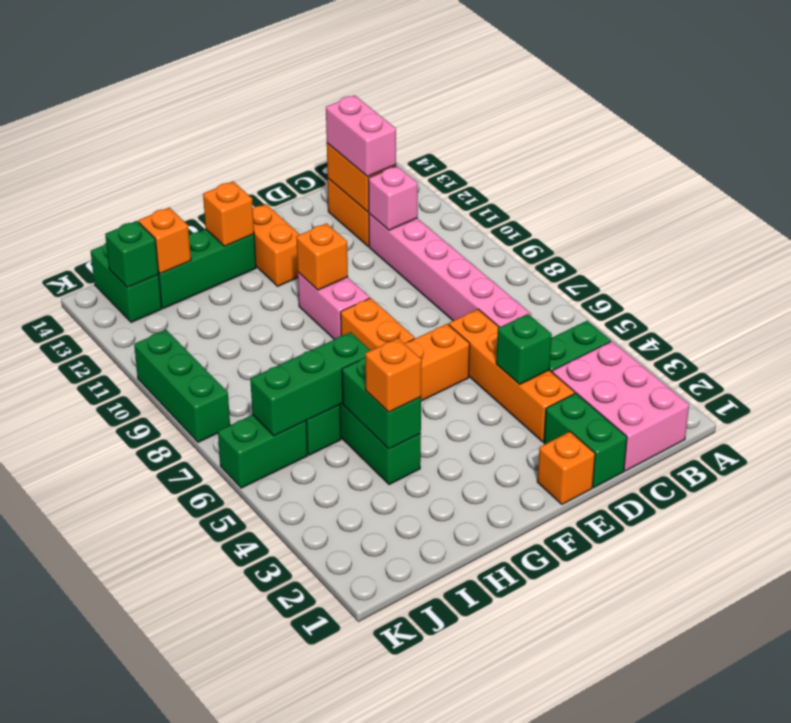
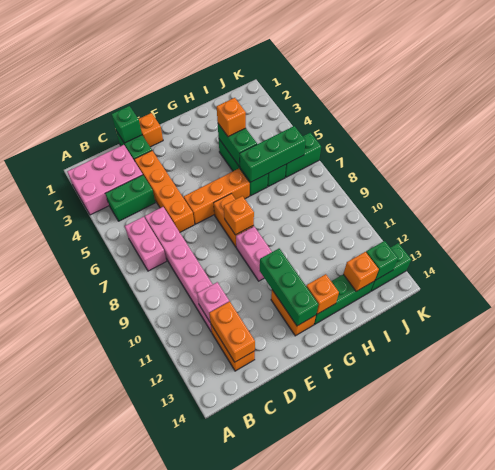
pink brick B1:C3 level 1 -> pink brick A2:C3 level 1
pink brick C12:C13 level 3 -> pink brick B6:B7 level 1
green brick D4 level 2 -> green brick D1 level 2
orange brick F10 level 2 -> orange brick F8 level 2
green brick J13:J14 level 1 -> green brick J13:K13 level 1
green brick K8:K10 level 1 -> green brick F11:F13 level 2

